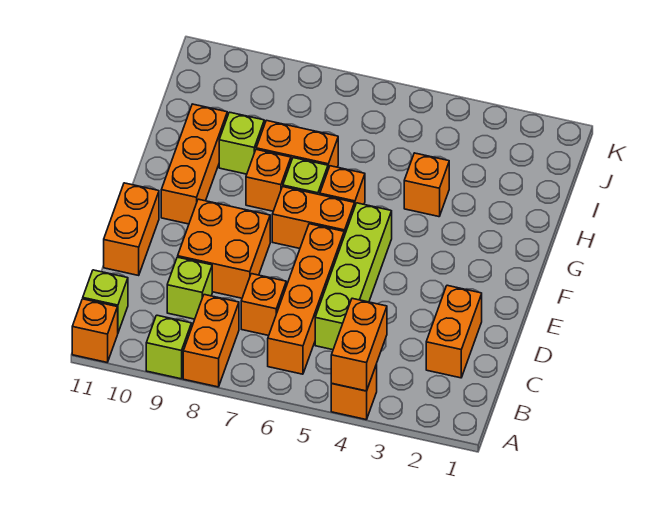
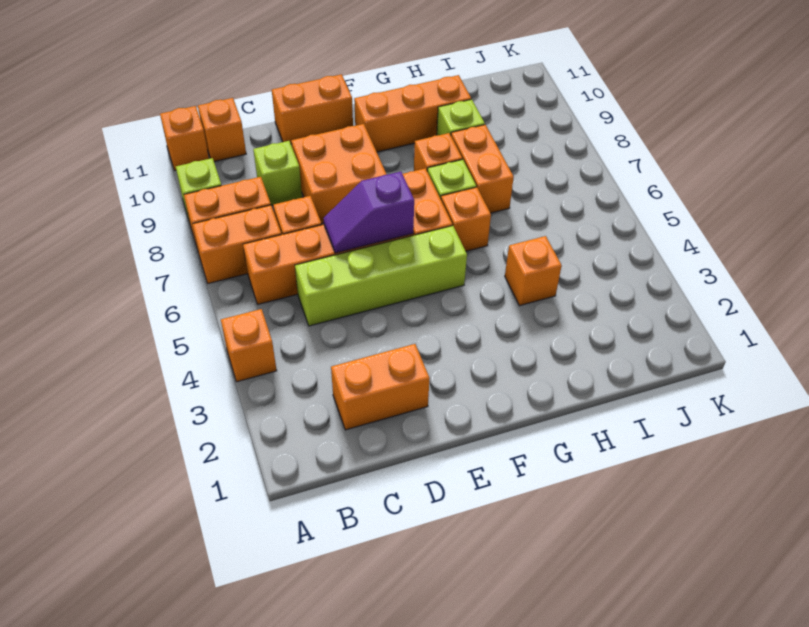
orange brick A4:B4 level 2 -> orange brick A7:B7 level 1
lime brick B11 level 1 -> orange brick B11 level 1
none -> purple slope D6:E6 level 2 top E

